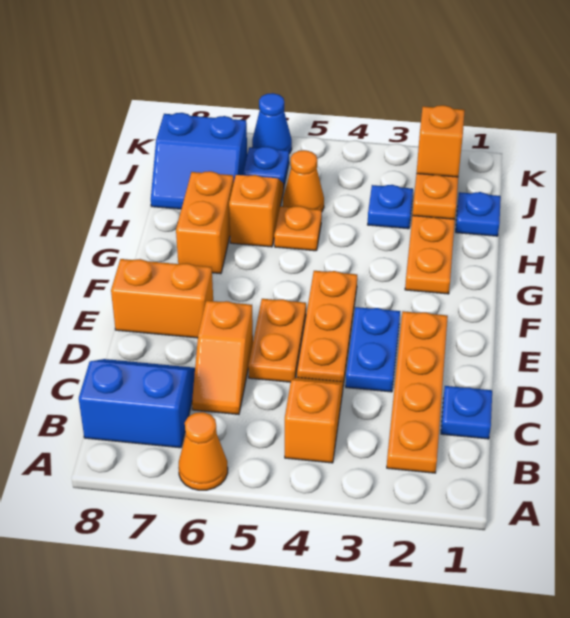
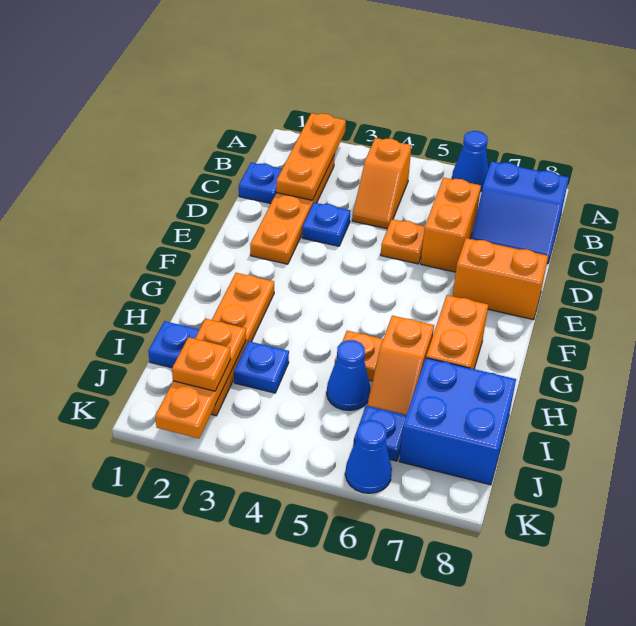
orange cone A6 level 1 -> blue cone A6 level 1
orange slope C6:D6 level 1 top D -> orange brick C6:D6 level 1
blue plate D3:E3 level 1 -> blue plate D3 level 1
orange plate D4:F4 level 1 -> orange plate A2:C2 level 2
orange plate D5:E5 level 1 -> orange plate D5 level 1
orange cone I5 level 1 -> blue cone I5 level 1
blue slope I7:J8 level 1 top J -> blue brick I7:J8 level 1
orange brick J2 level 3 -> orange plate J2 level 3

